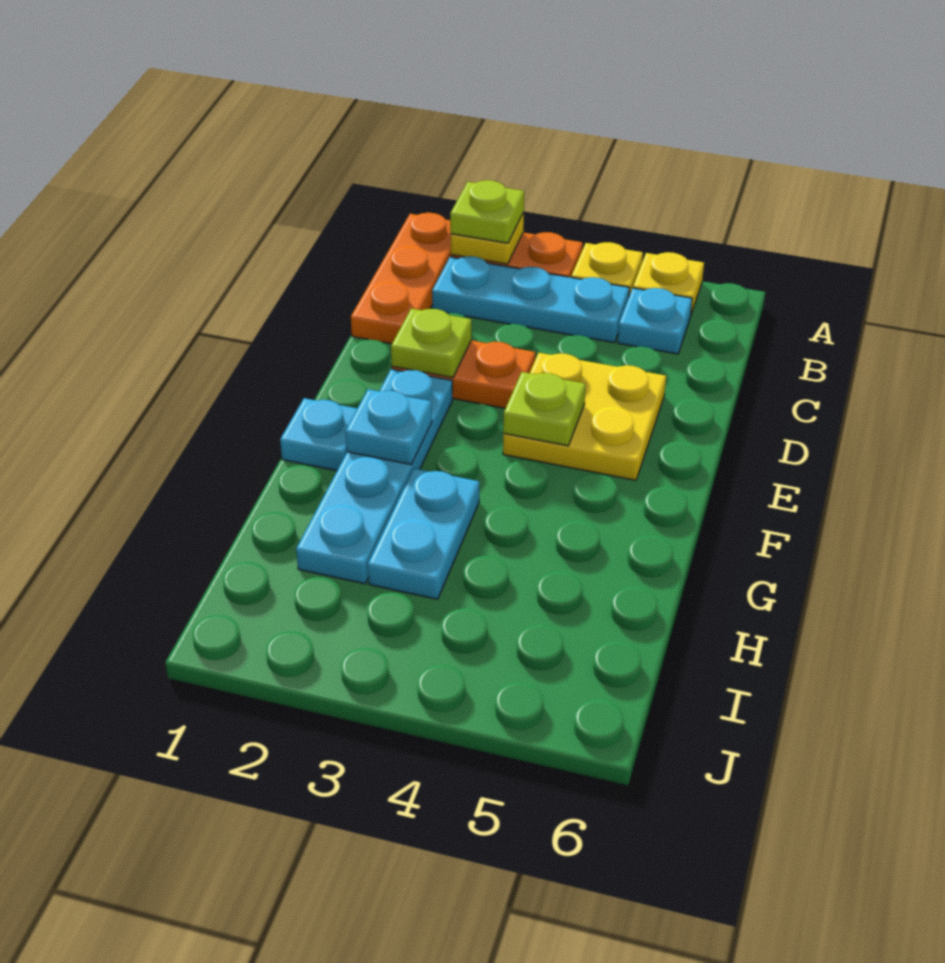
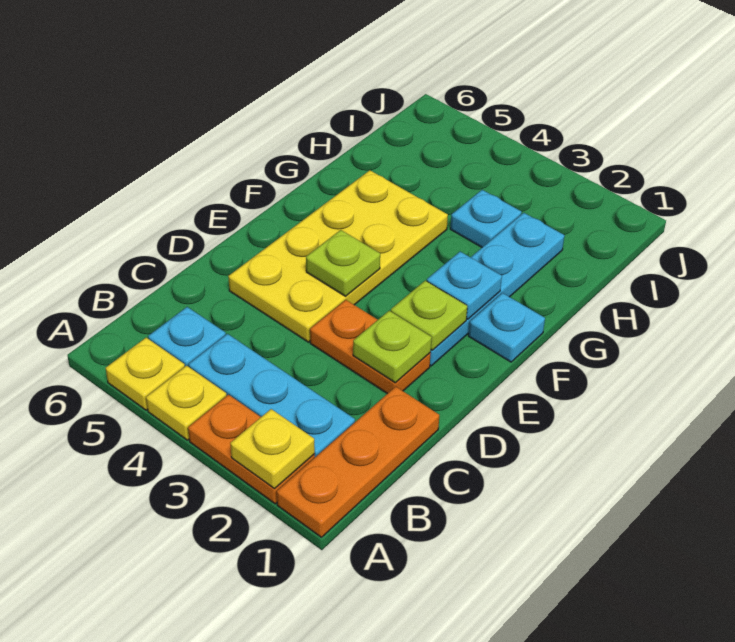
lime plate A2 level 3 -> lime plate E2 level 2
yellow plate D4:E5 level 1 -> yellow plate D4:G5 level 1
cyan plate G3:H3 level 1 -> cyan plate H3 level 1

